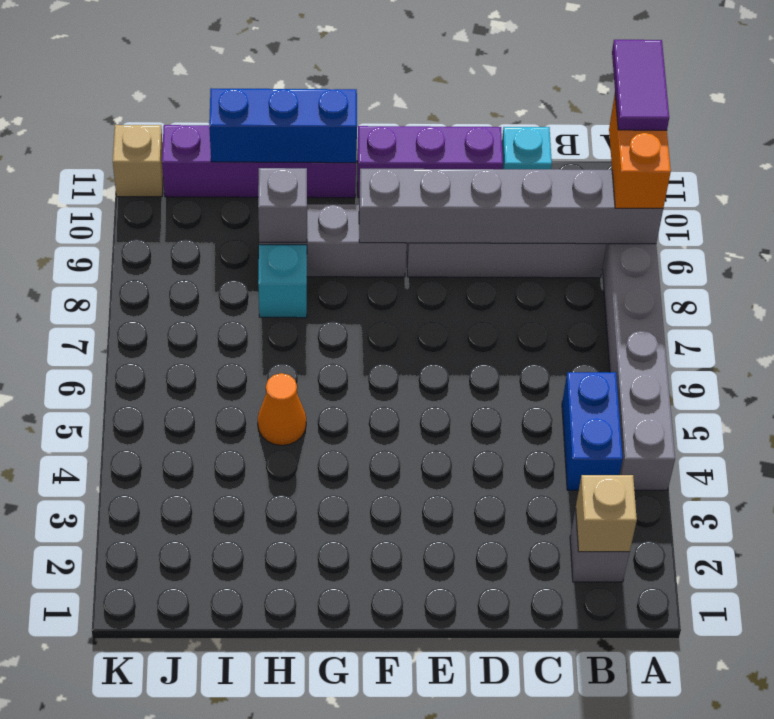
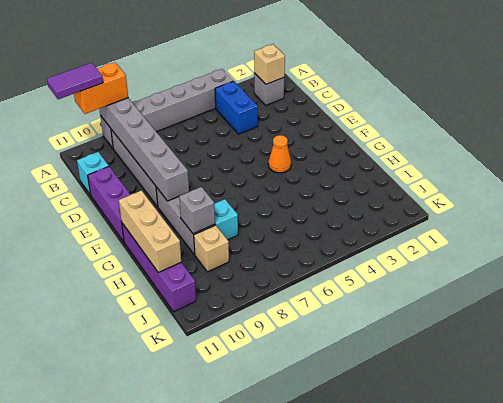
blue brick B4:B5 level 1 -> blue brick B4:C4 level 1
blue brick G11:I11 level 2 -> tan brick G11:I11 level 2
orange cone H5 level 1 -> orange cone F4 level 1
tan brick K11 level 1 -> tan brick I9 level 1

